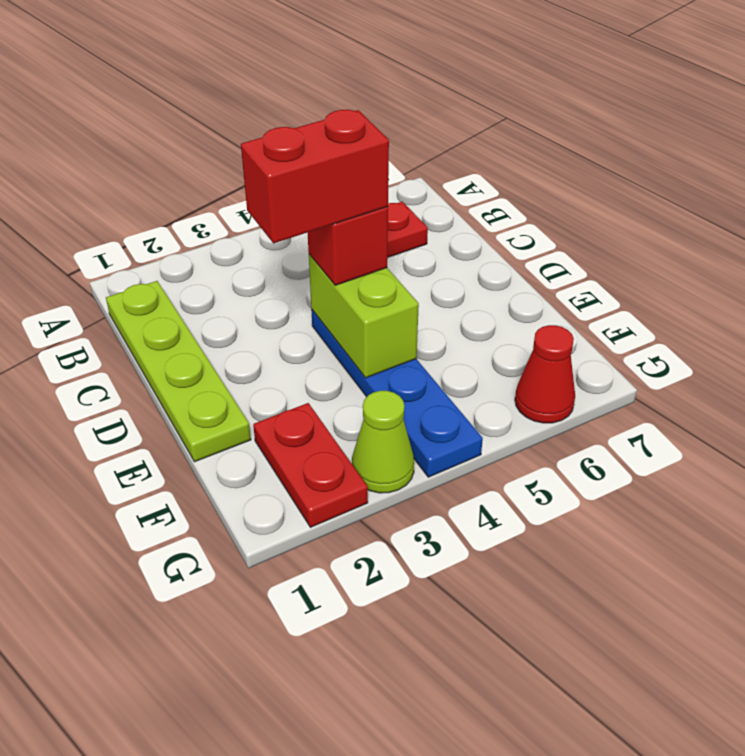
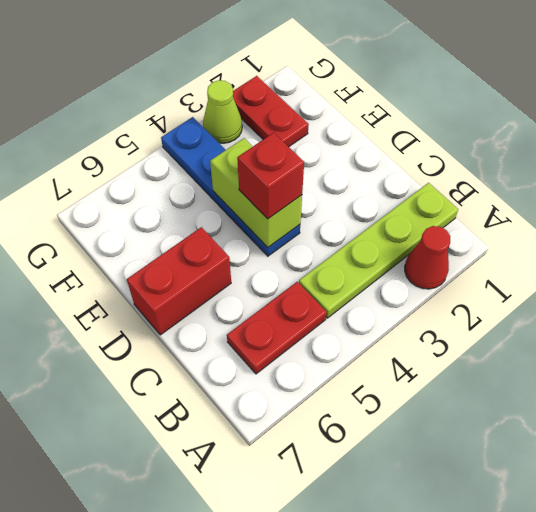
lime plate B1:E1 level 1 -> lime plate B1:B4 level 1
red brick D3:D4 level 4 -> red brick D6:D7 level 1
red cone G6 level 1 -> red cone A2 level 1

